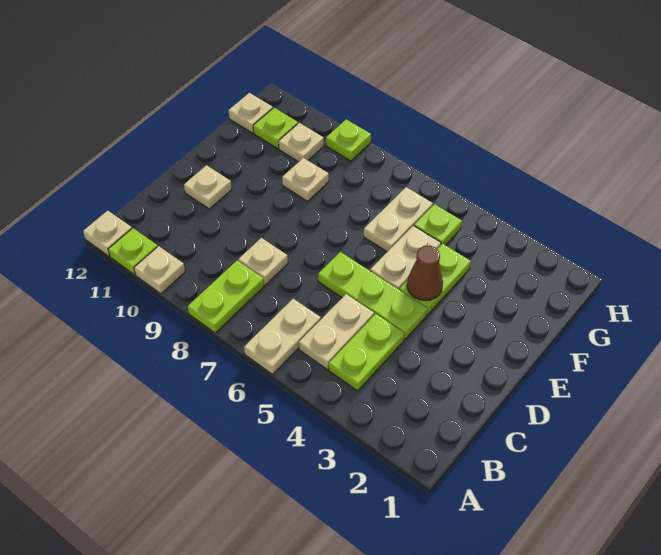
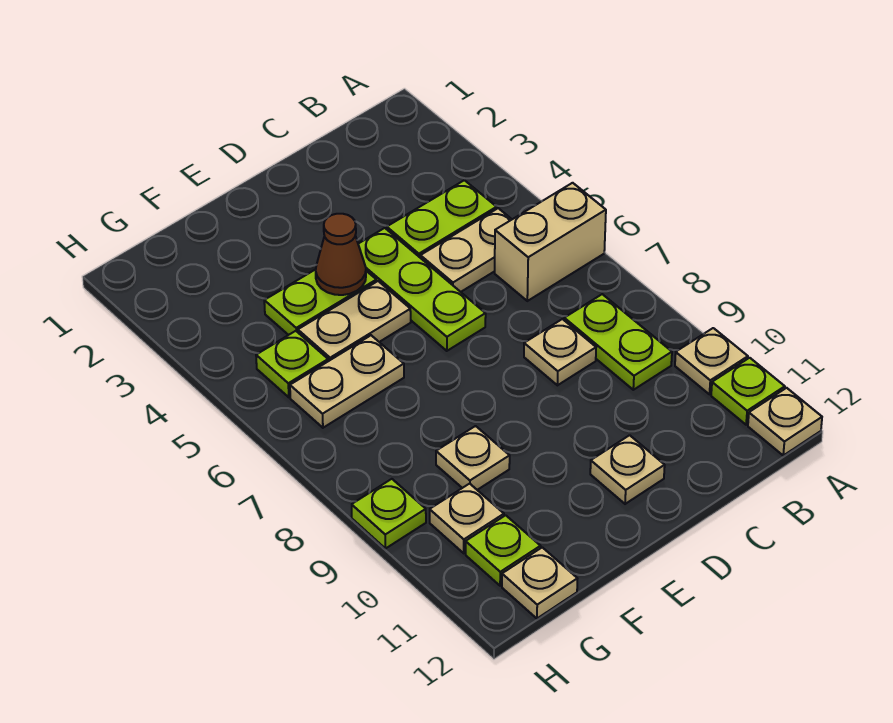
tan plate A6:B6 level 1 -> tan brick A6:B6 level 1
lime plate A8:B8 level 1 -> lime plate B8:B9 level 1

